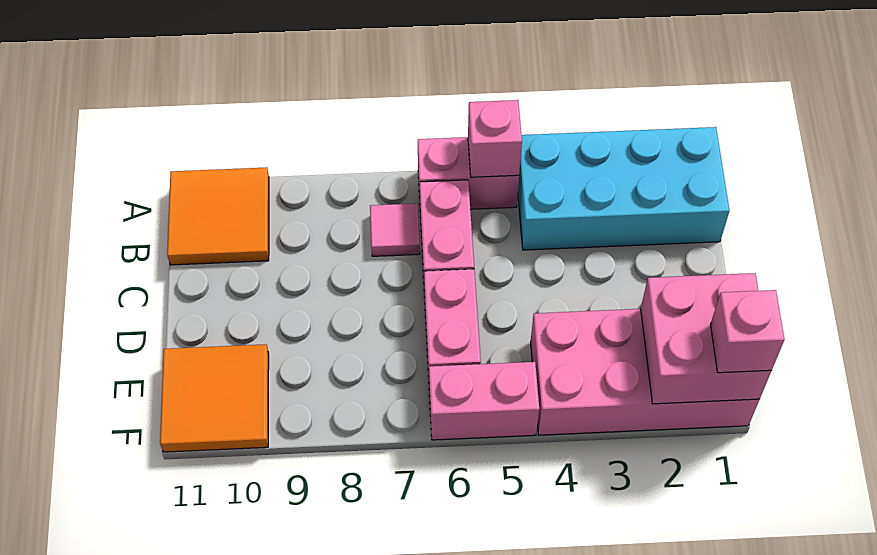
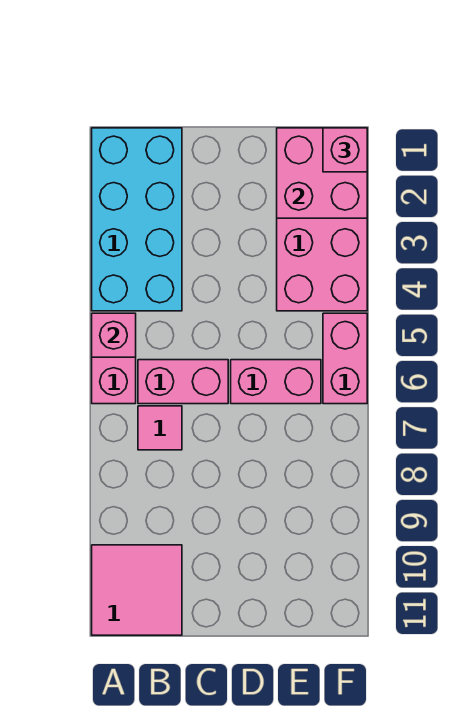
orange tile A10:B11 level 1 -> pink tile A10:B11 level 1
orange tile E10:F11 level 1 -> none

